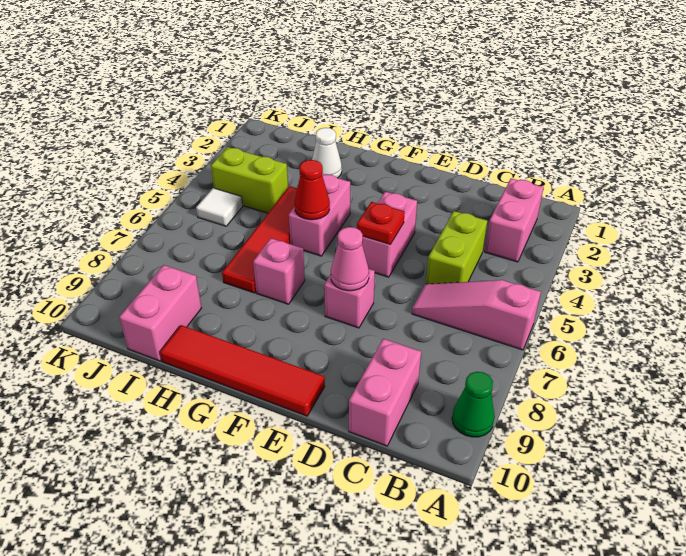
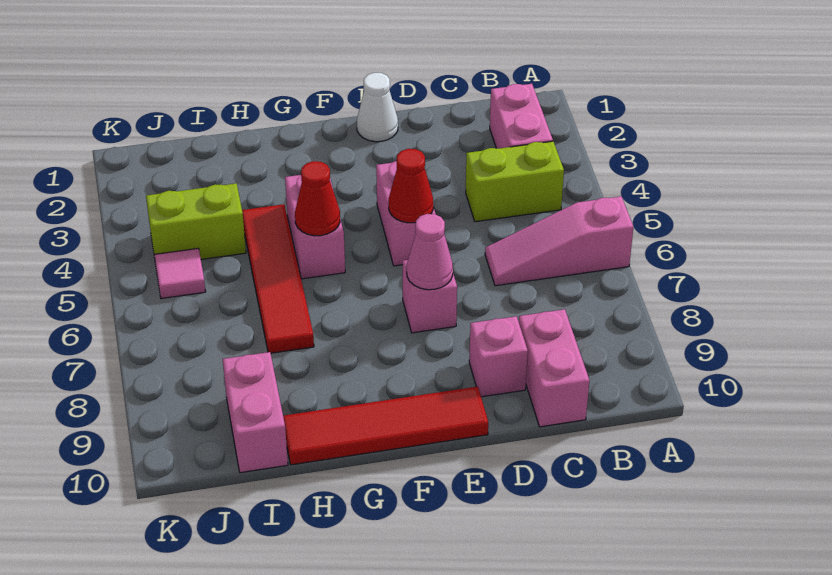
green cone A9 level 1 -> none
lime brick C4:C5 level 1 -> lime brick B4:C4 level 1
red plate E5 level 2 -> red cone E5 level 2
pink brick G7 level 1 -> pink brick D9 level 1
white cone H2 level 1 -> white cone E1 level 1
white tile J5 level 1 -> pink tile J5 level 1

